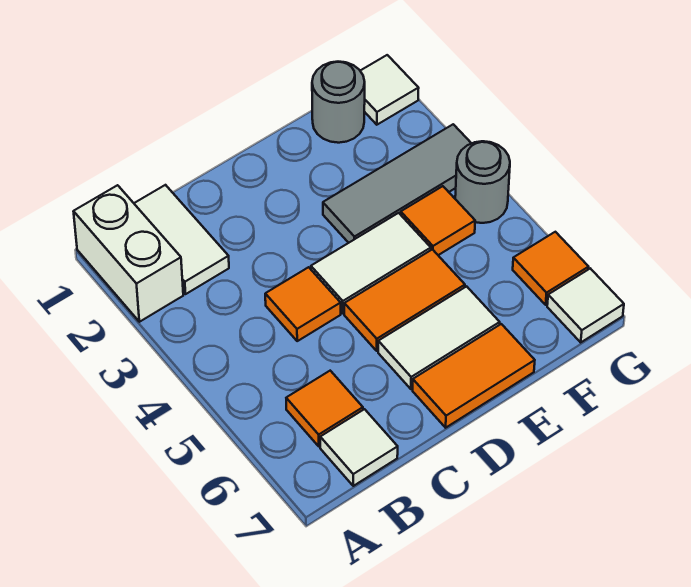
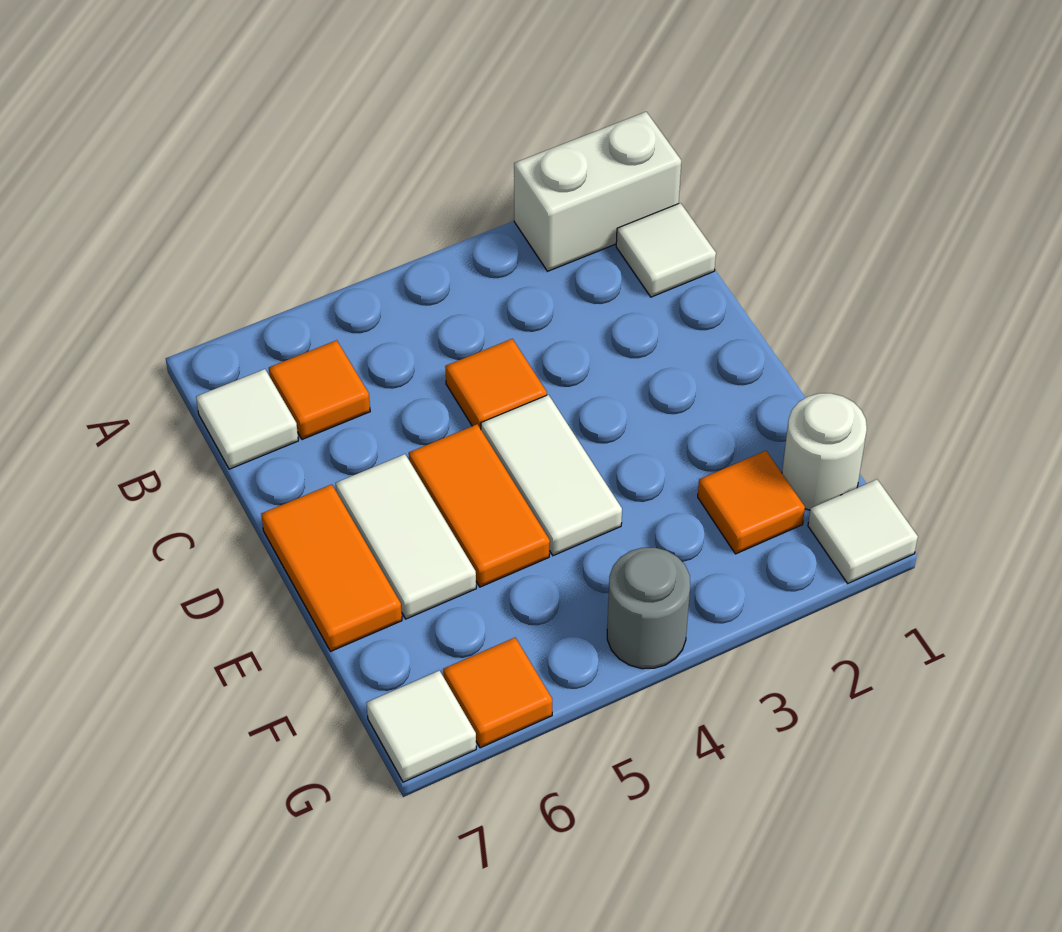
white tile B1:B2 level 1 -> white tile B1 level 1
grey tile E3:G3 level 1 -> none
grey round brick F1 level 1 -> white round brick F1 level 1
orange tile F4 level 1 -> orange tile F2 level 1

